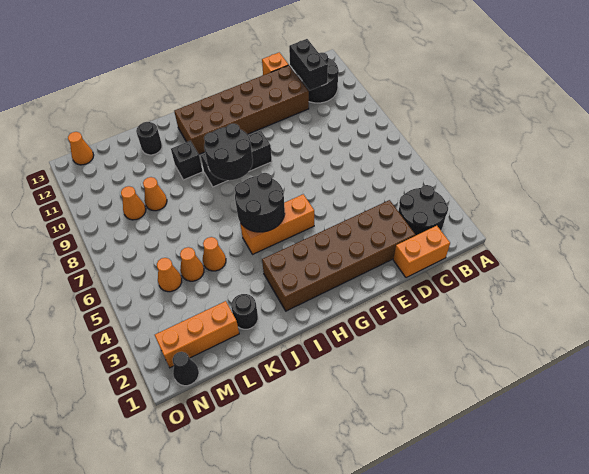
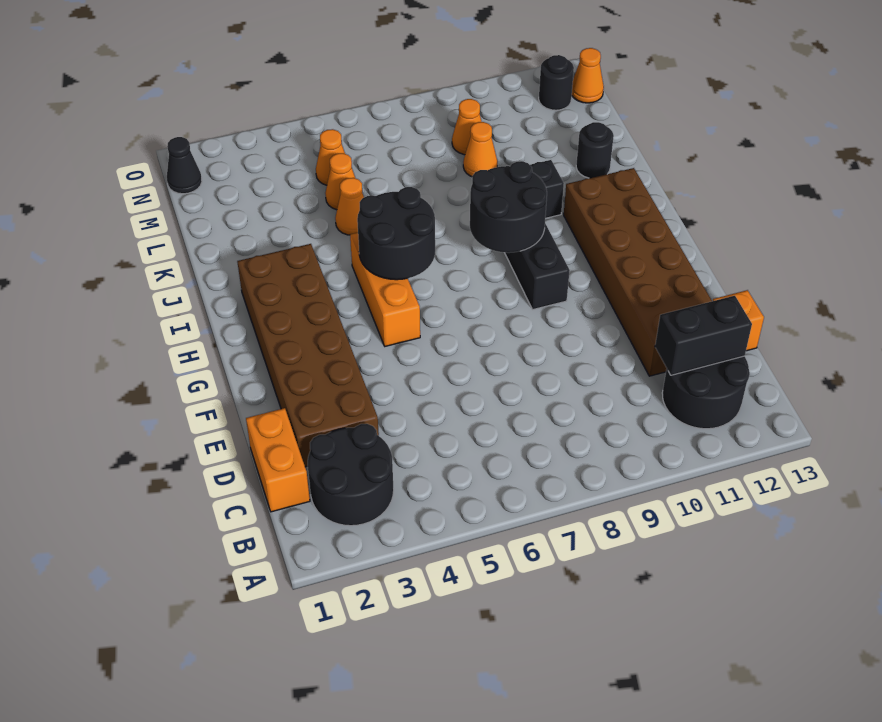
black round brick K2 level 1 -> black round brick N12 level 1
orange brick L2:N2 level 1 -> none

